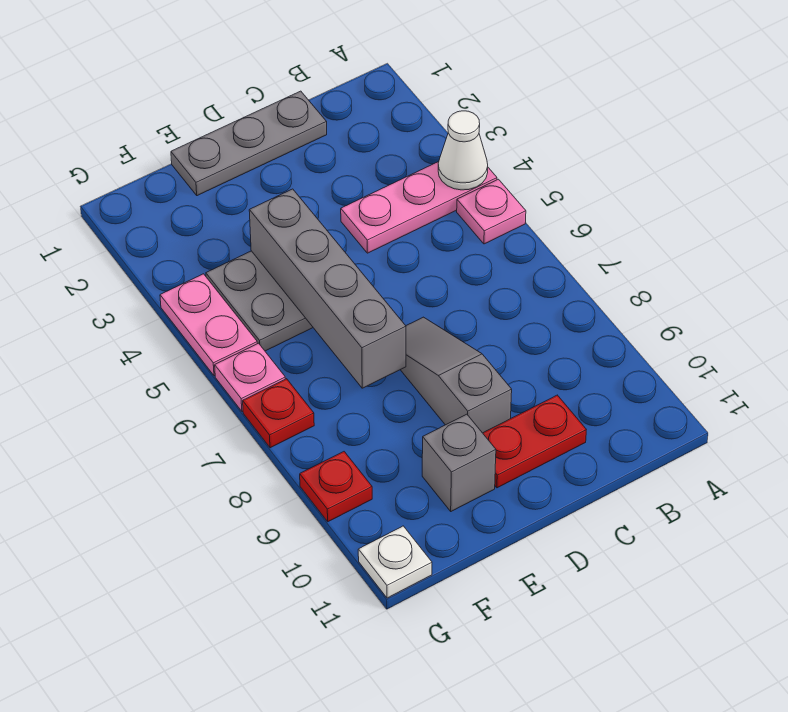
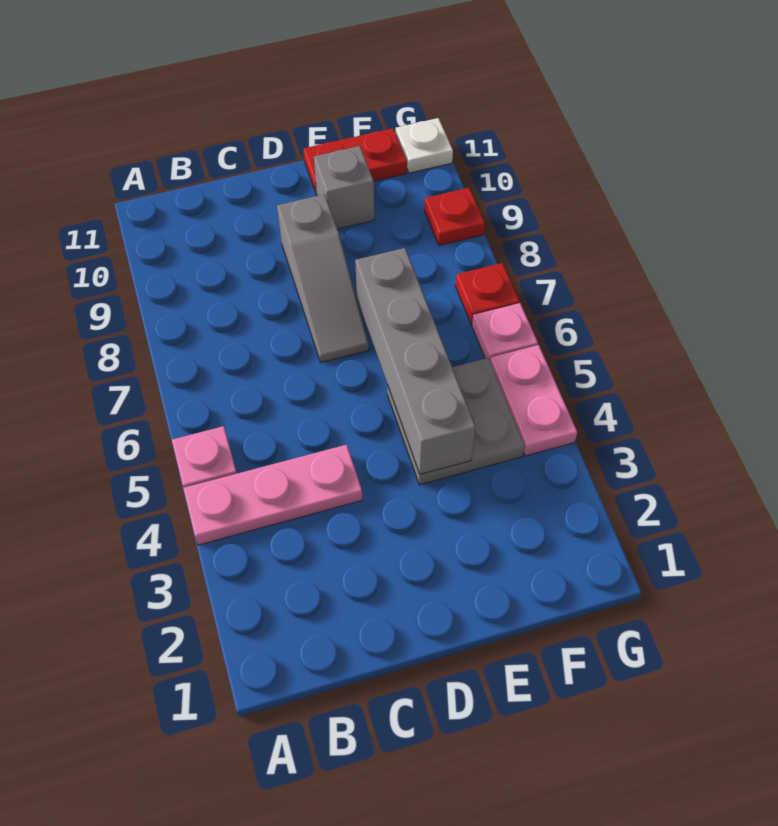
white cone A4 level 2 -> none
grey plate C1:E1 level 1 -> none
red plate C10:D10 level 1 -> red plate E11:F11 level 1

